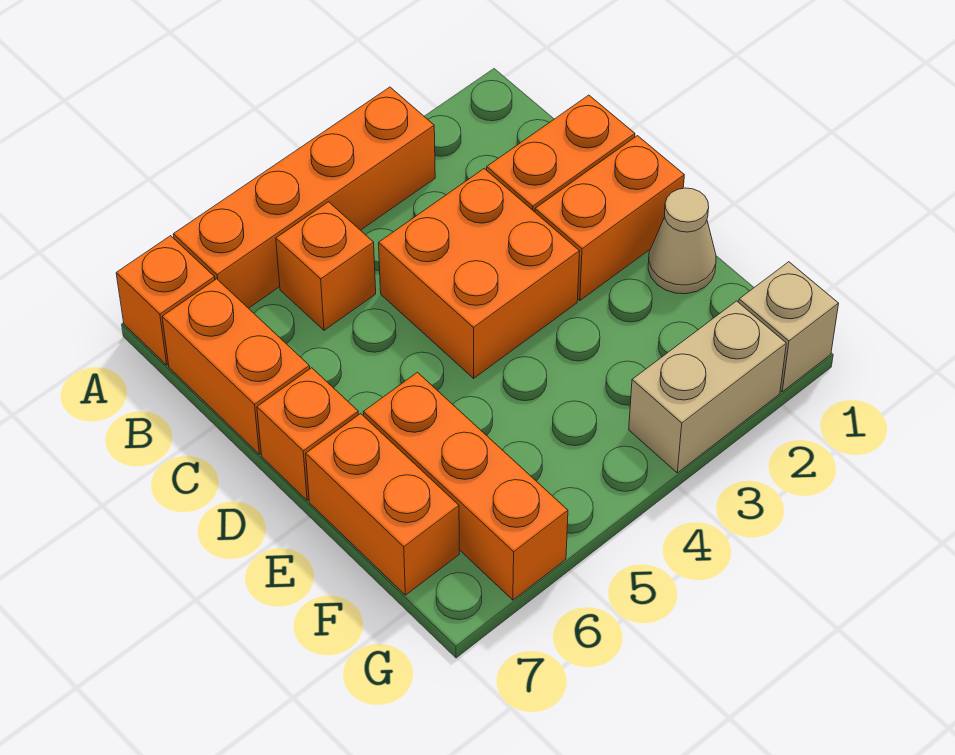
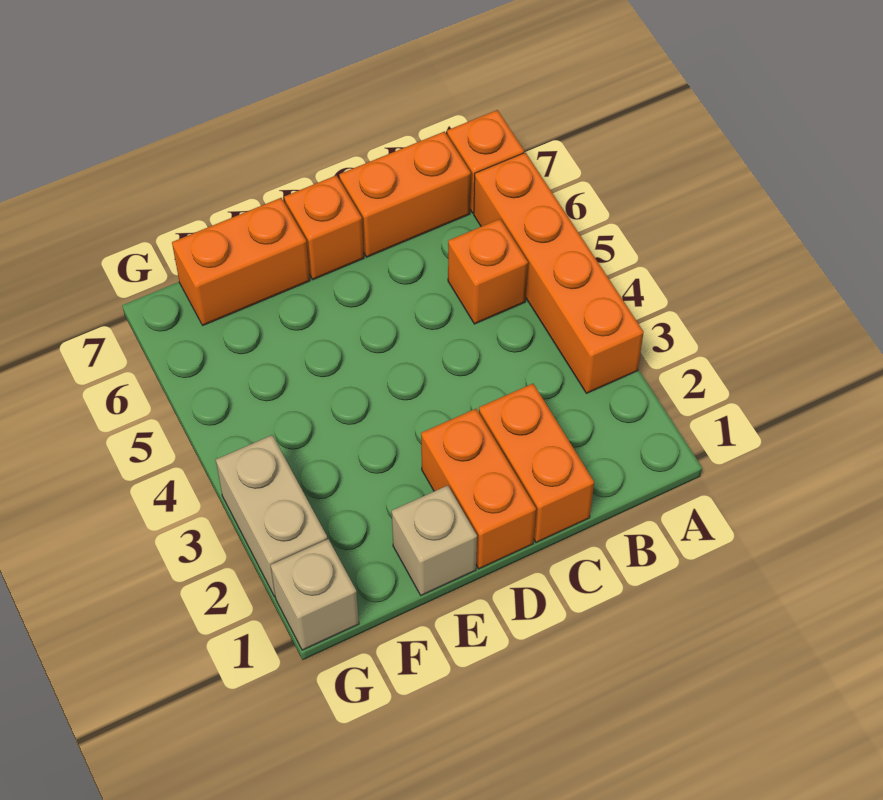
orange brick C3:D4 level 1 -> none
tan cone E1 level 1 -> tan brick E1 level 1
orange brick E6:G6 level 1 -> none

